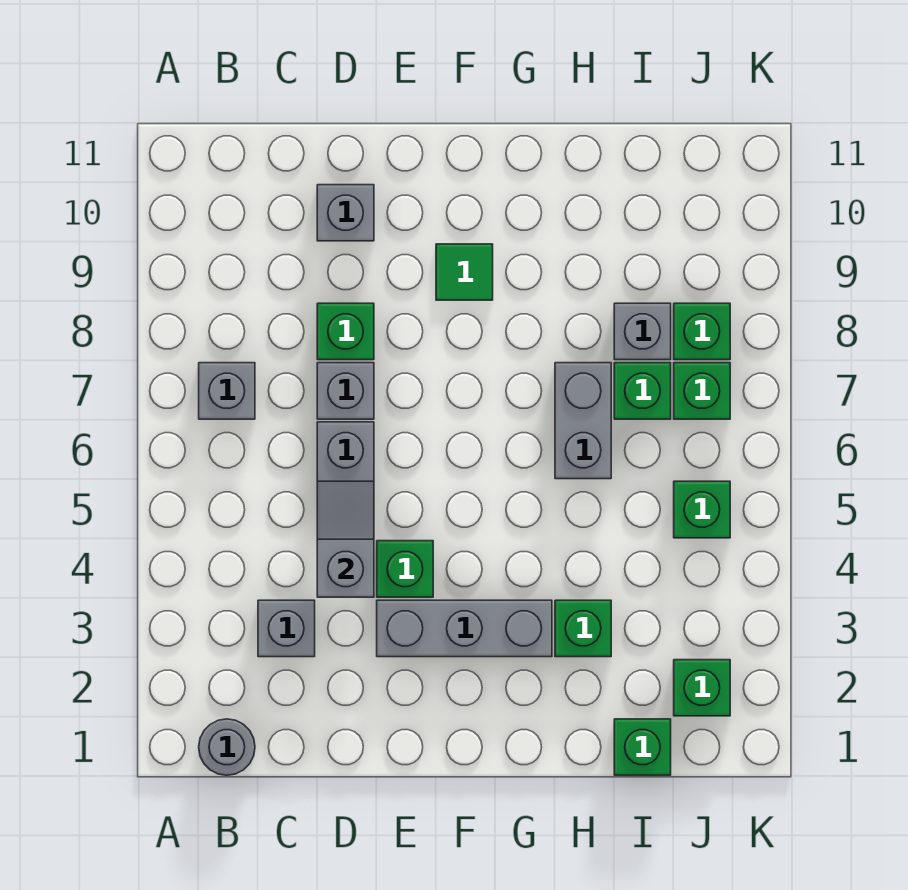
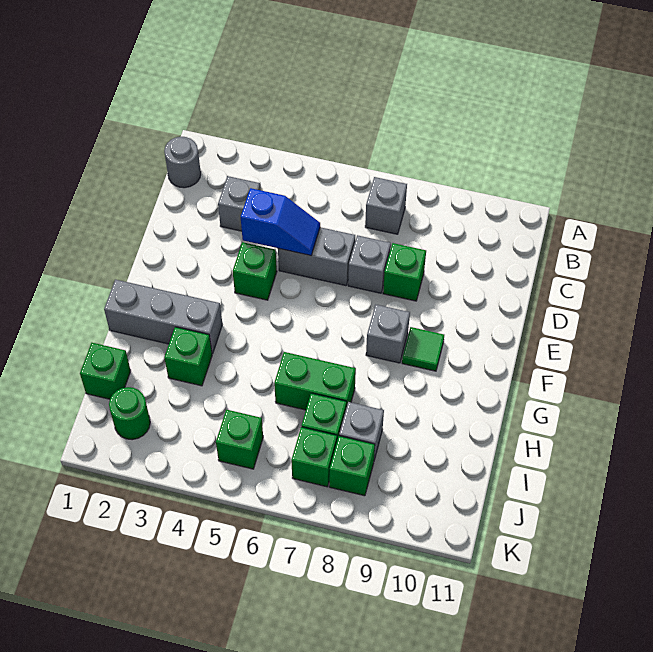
grey slope D4:D5 level 2 top 4 -> blue slope D4:D5 level 2 top 4
grey brick D10 level 1 -> grey brick F8 level 1
grey brick E3:G3 level 1 -> grey brick G1:G3 level 1
grey brick H6:H7 level 1 -> green brick H6:H7 level 1
green brick J2 level 1 -> green round brick J2 level 1

